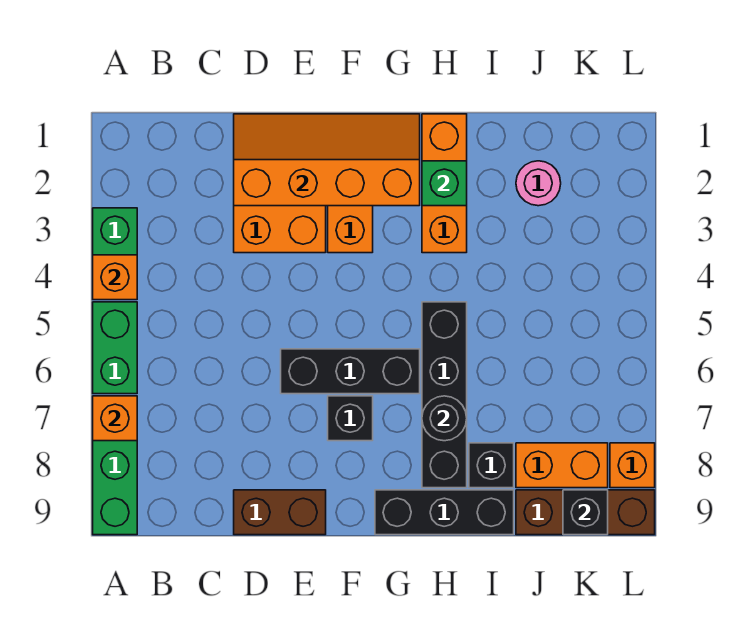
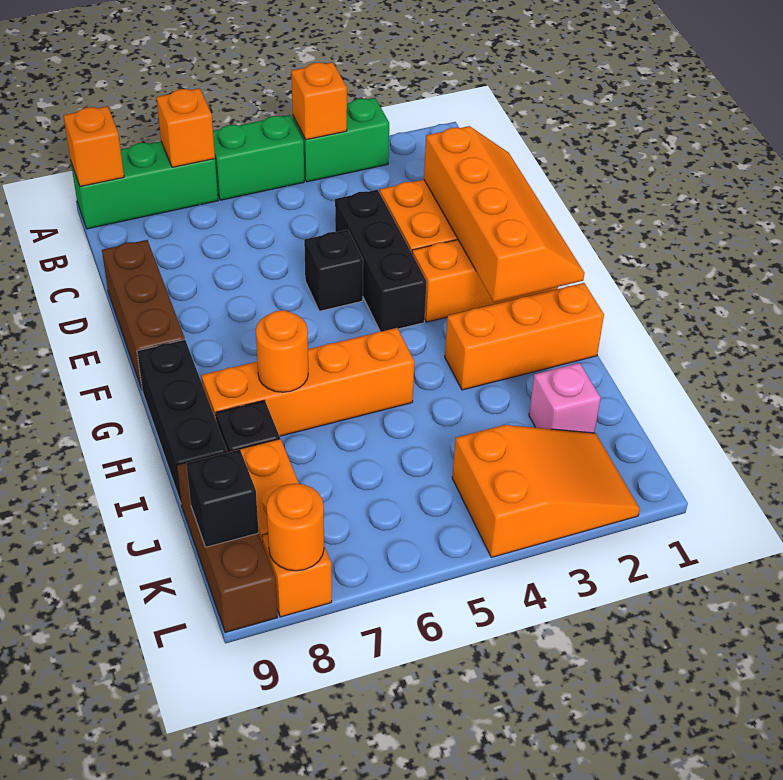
none -> orange brick A9 level 2
brown brick D9:E9 level 1 -> brown brick D9:F9 level 1
black brick E6:G6 level 1 -> black brick D4:F4 level 1
black brick F7 level 1 -> black brick E5 level 1
green brick H2 level 2 -> none
black brick H5:H8 level 1 -> orange brick H5:H8 level 1
black round brick H7 level 2 -> orange round brick H7 level 2
pink round brick J2 level 1 -> pink brick J2 level 1
none -> orange slope K2:L4 level 1 top 4
none -> orange round brick L8 level 2

